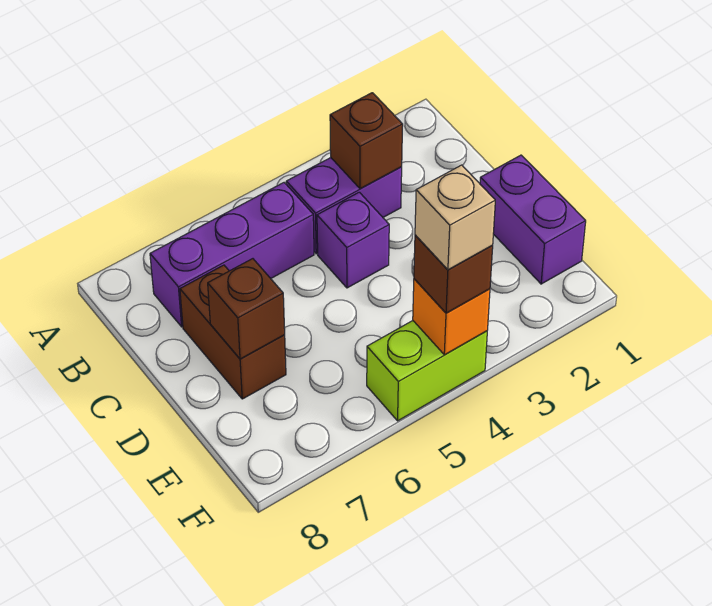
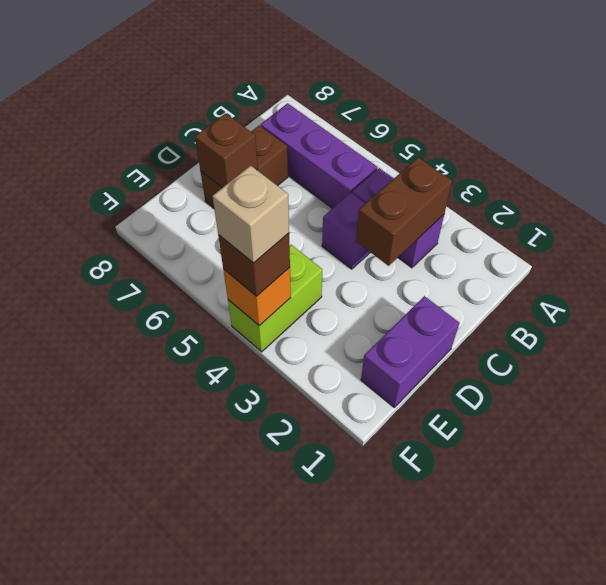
brown brick B3 level 2 -> brown brick B3:C3 level 2
lime brick F4:F5 level 1 -> lime brick E4:F4 level 1

